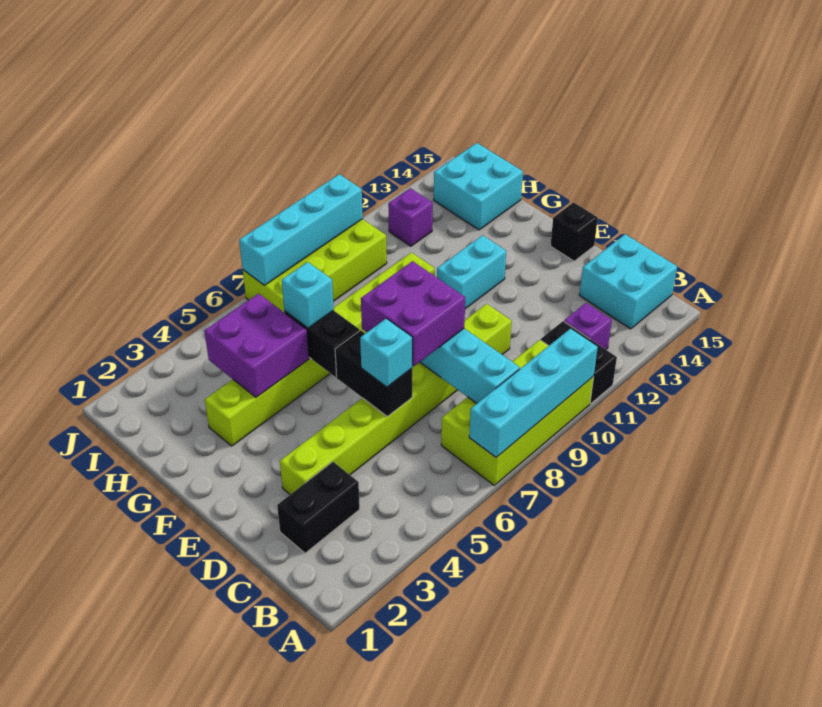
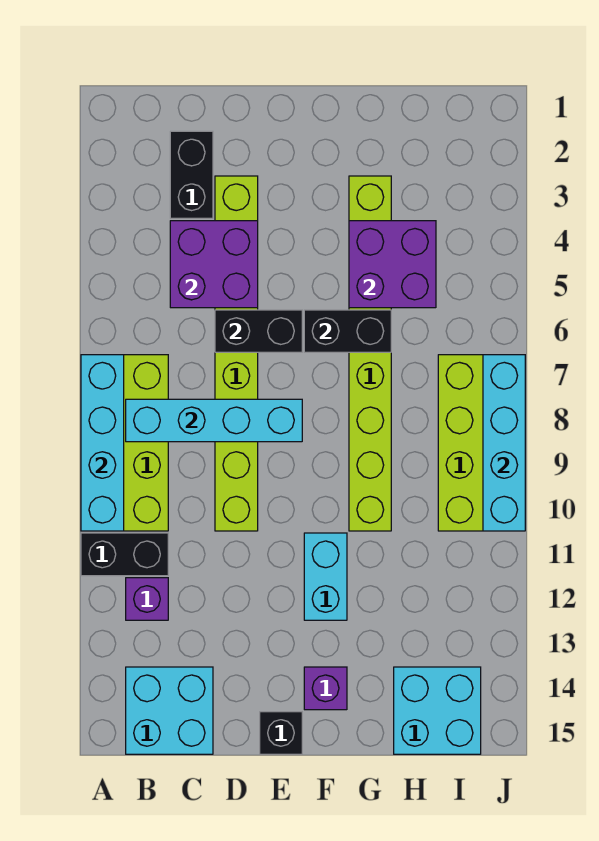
cyan brick D6 level 3 -> none
purple brick D7:E8 level 3 -> purple brick C4:D5 level 2
cyan brick G6 level 3 -> none
purple brick I12 level 1 -> purple brick F14 level 1

